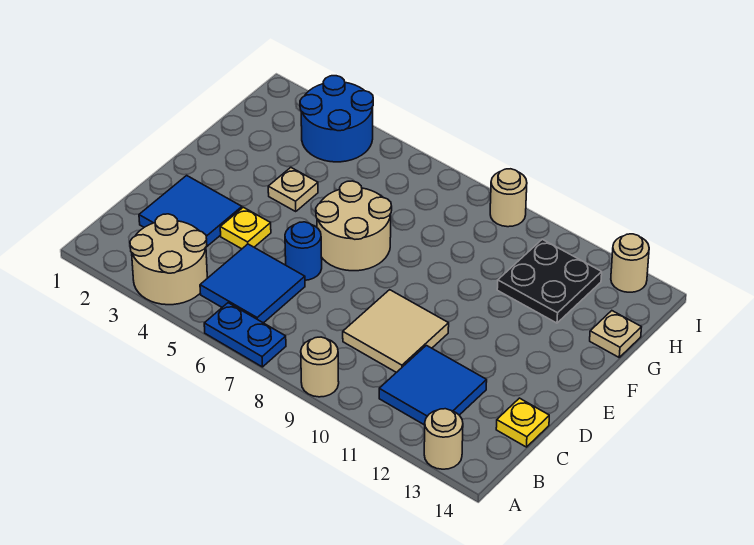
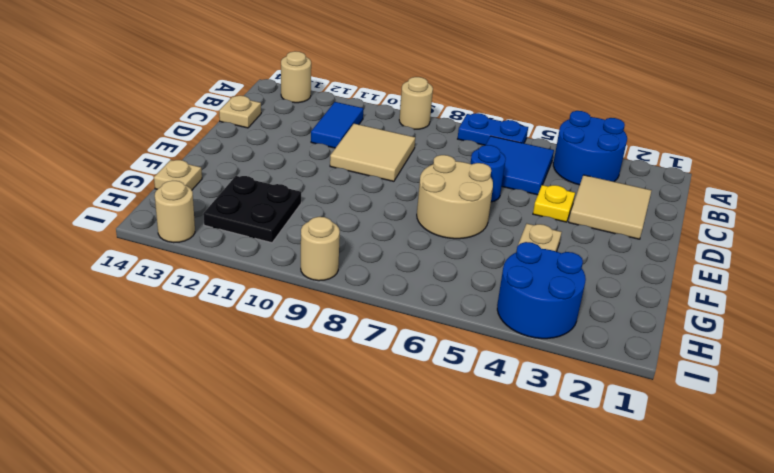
tan round brick A3:B4 level 1 -> blue round brick A3:B4 level 1
blue tile B11:C12 level 1 -> blue tile B11:C11 level 1
blue tile C2:D3 level 1 -> tan tile C2:D3 level 1
yellow plate C14 level 1 -> tan plate C14 level 1

